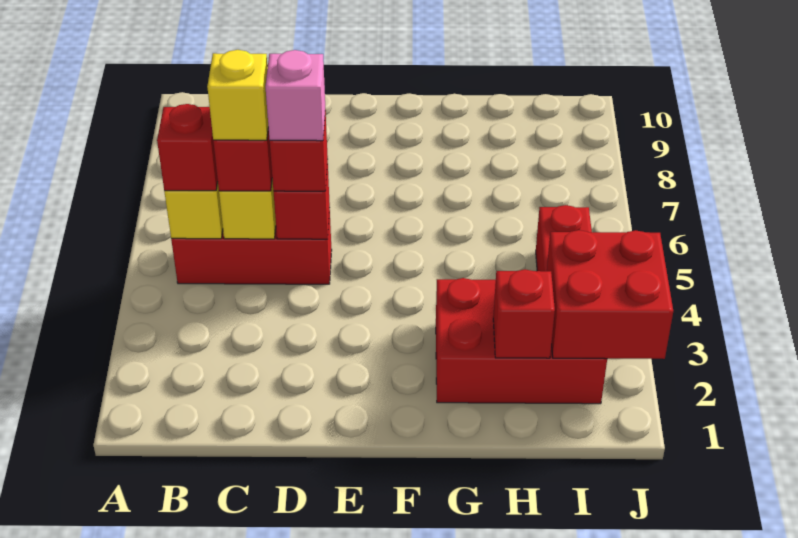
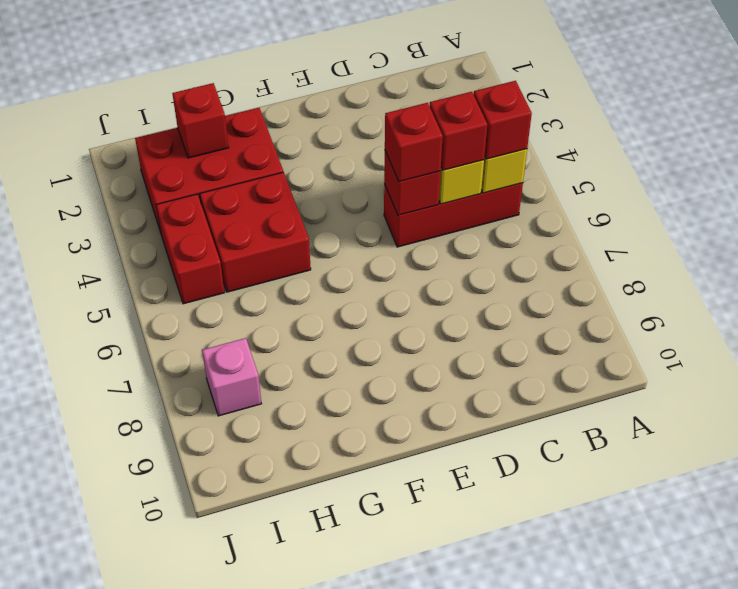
yellow brick C5 level 4 -> none
pink brick D5 level 4 -> pink brick I8 level 1
red brick I2:J3 level 2 -> red brick G4:H5 level 1

